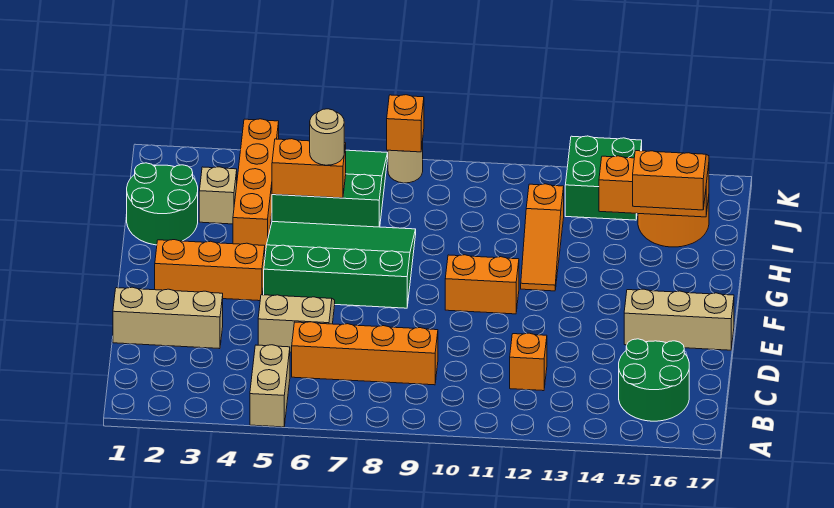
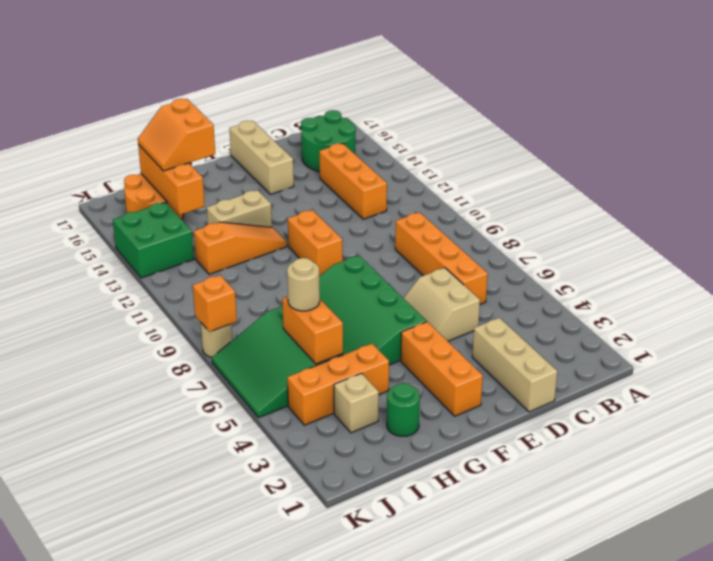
tan brick A5:B5 level 1 -> tan brick G13:H13 level 1
orange brick C12 level 1 -> orange brick C12:C14 level 1
green round brick H1:I2 level 1 -> green round brick H2 level 1
orange brick H4:K4 level 1 -> orange brick H4:J4 level 1

